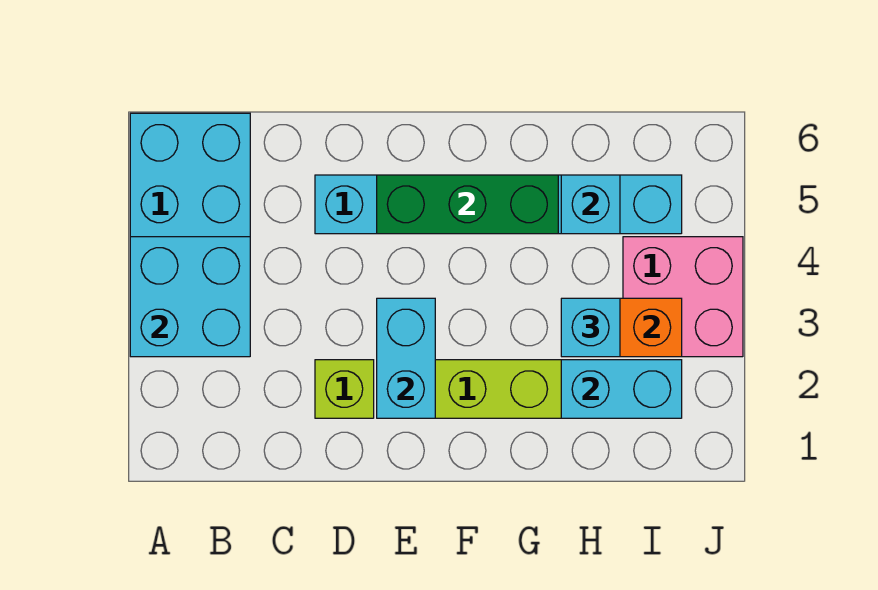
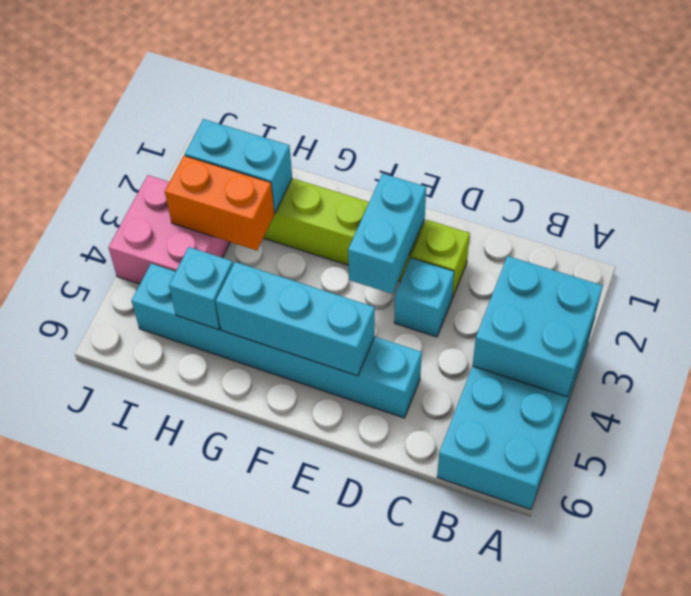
green brick E5:G5 level 2 -> cyan brick E5:G5 level 2
cyan brick H3 level 3 -> cyan brick D3 level 1

